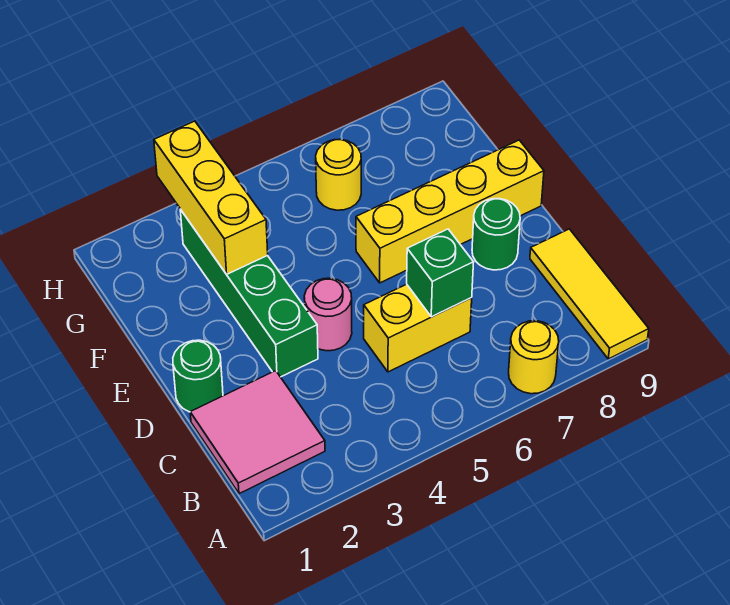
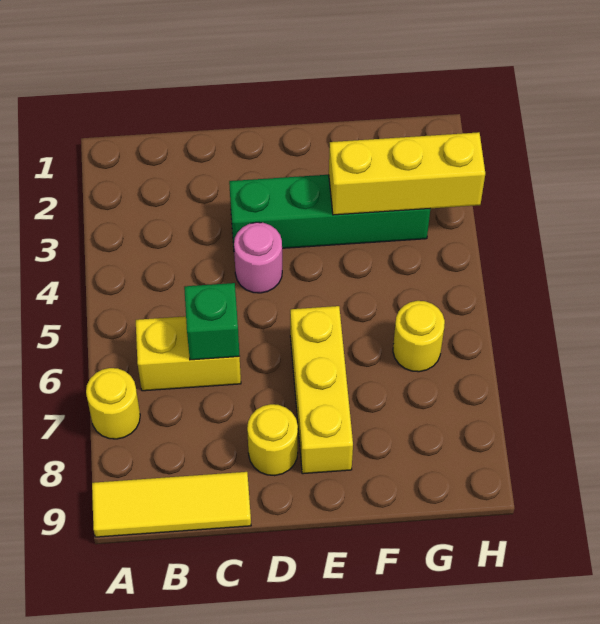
pink tile B1:C2 level 1 -> none
yellow brick C5:C6 level 1 -> yellow brick B6:C6 level 1
green round brick D1 level 1 -> none
green round brick D8 level 1 -> yellow round brick D8 level 1
yellow brick E6:E9 level 1 -> yellow brick E6:E8 level 1

